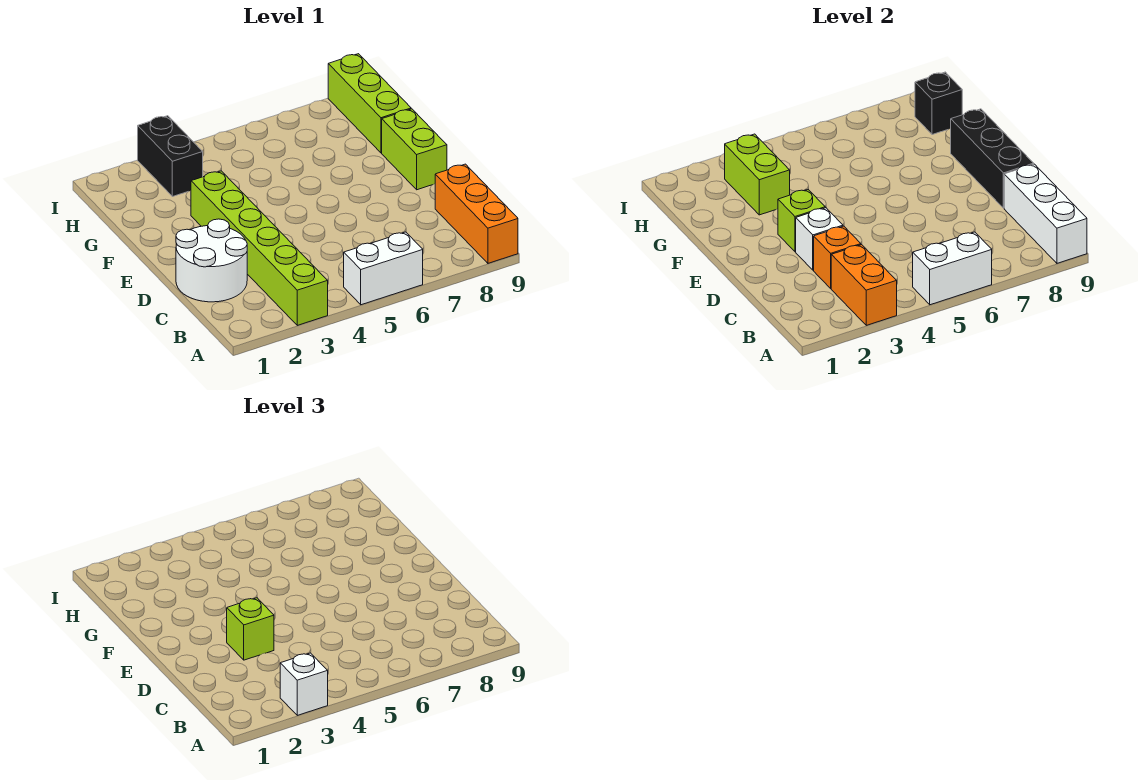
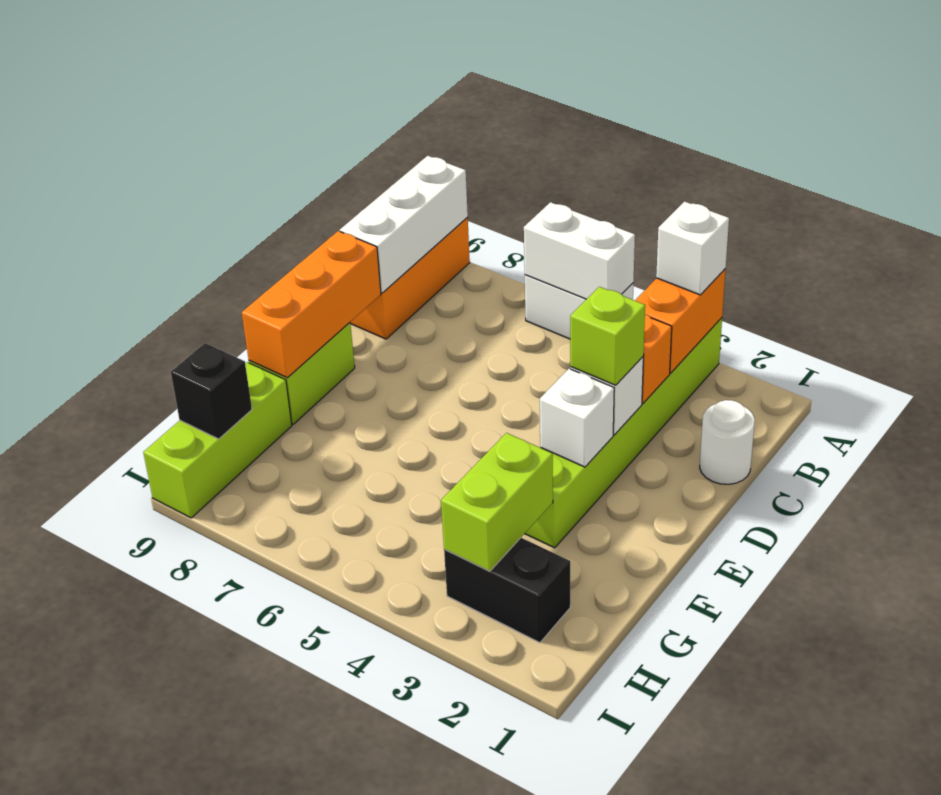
white round brick C1:D2 level 1 -> white round brick C1 level 1
black brick D9:F9 level 2 -> orange brick D9:F9 level 2
lime brick E3 level 2 -> white brick E3 level 2
black brick H3:I3 level 1 -> black brick H2:H3 level 1

